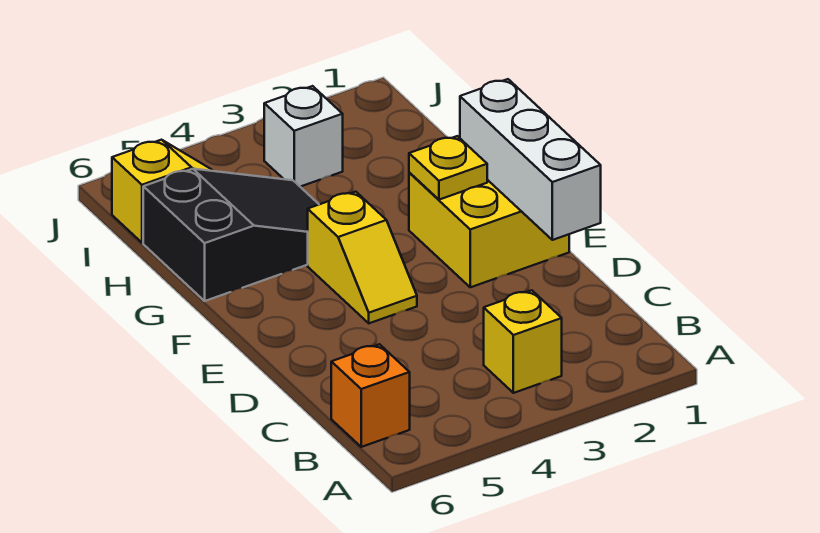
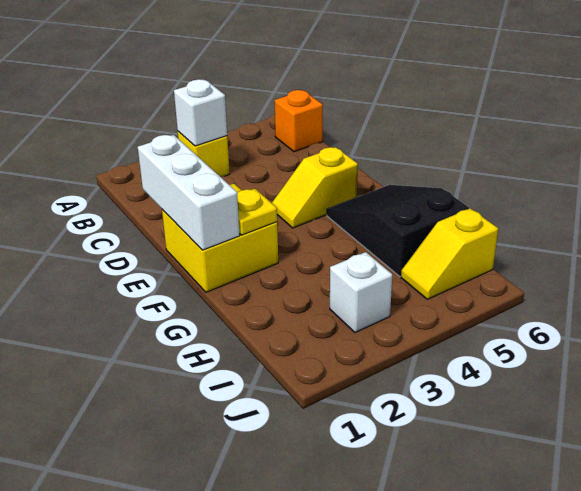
none -> white brick B3 level 2
yellow slope E4:F4 level 1 top F -> yellow slope E4:E5 level 1 top 5
black slope G4:H6 level 1 top 6 -> black slope F5:H6 level 1 top H

